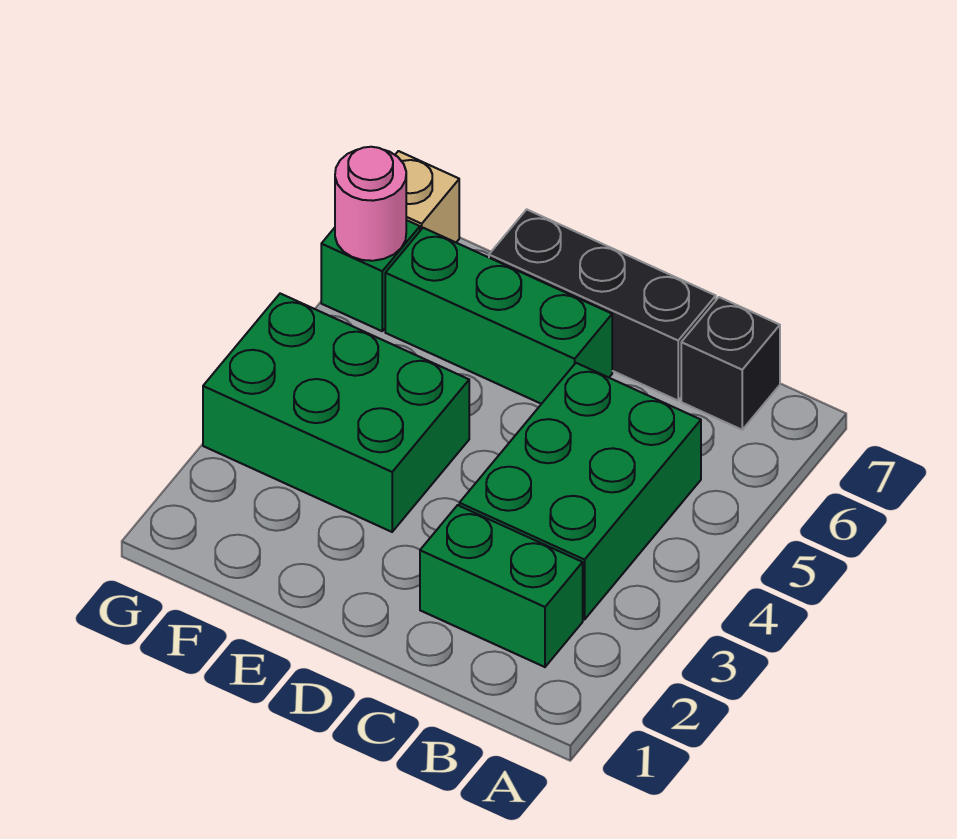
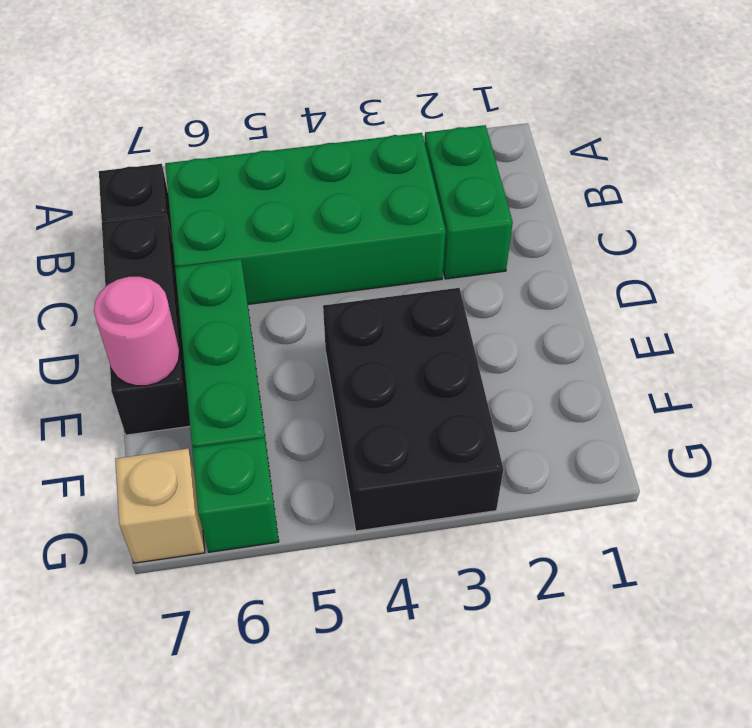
green brick B3:C5 level 1 -> green brick B3:C6 level 1
green brick E3:G4 level 1 -> black brick E3:G4 level 1
pink round brick G6 level 2 -> pink round brick E7 level 2

